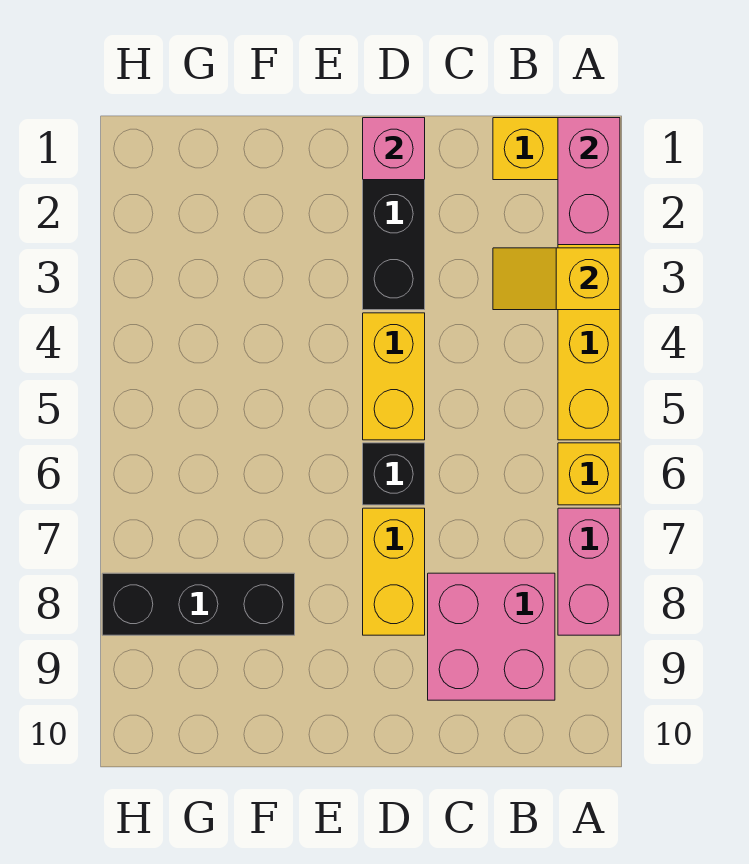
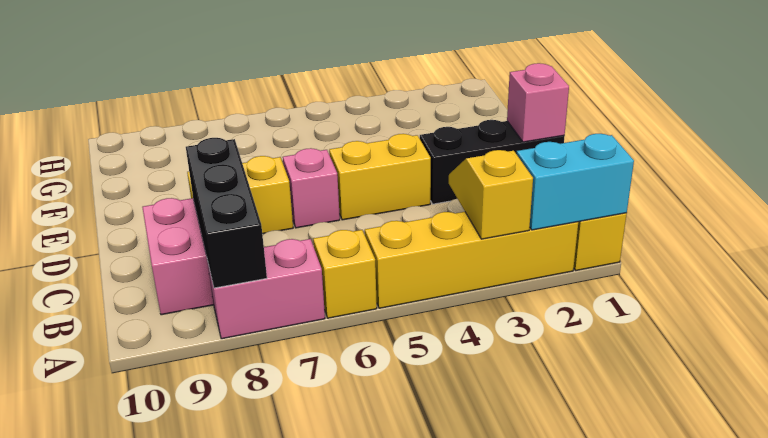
pink brick A1:A2 level 2 -> cyan brick A1:A2 level 2
black brick D6 level 1 -> pink brick D6 level 1
black brick F8:H8 level 1 -> black brick A8:C8 level 2

